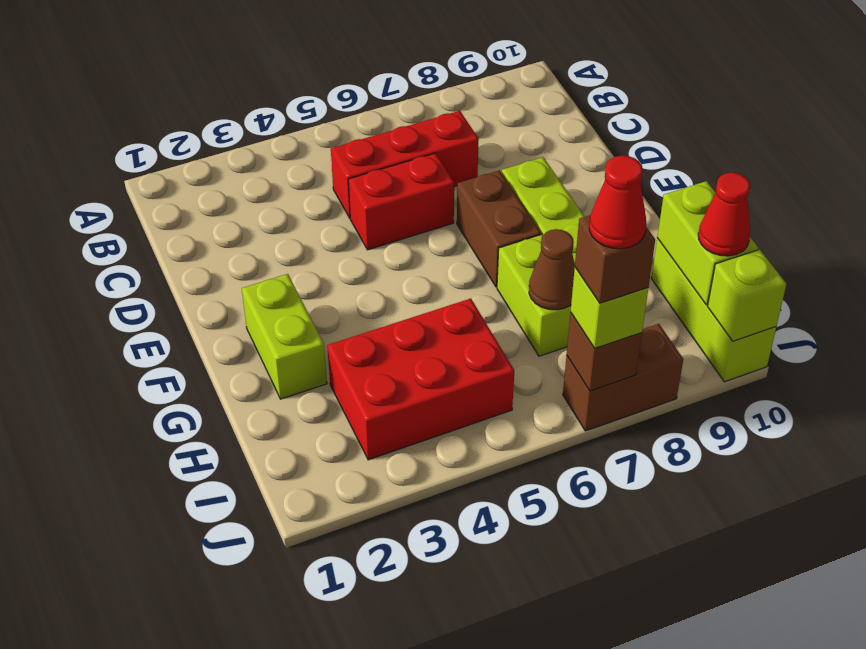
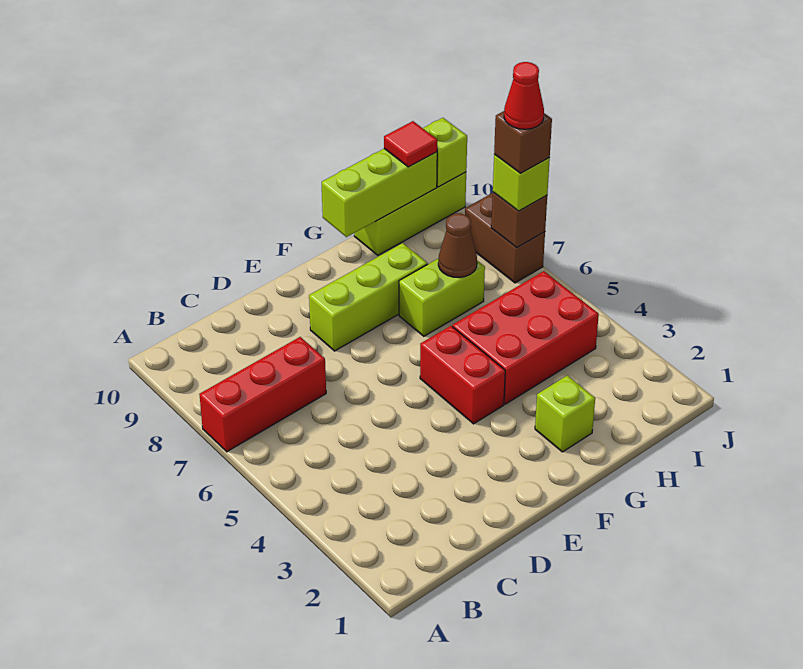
red brick C5:C7 level 1 -> red brick A7:C7 level 1
red brick D5:D6 level 1 -> red brick F4:F5 level 1
brown brick E7:F7 level 1 -> none
lime brick F2:G2 level 1 -> lime brick G2 level 1
red brick H3:I5 level 1 -> red brick G4:I5 level 1
lime brick H10:I10 level 2 -> lime brick G10:I10 level 2
red cone I10 level 3 -> red tile I10 level 3

